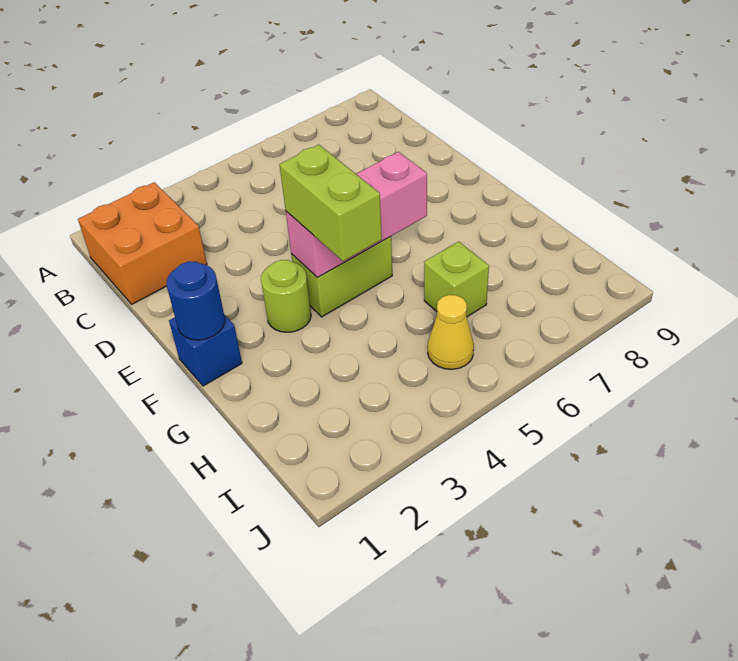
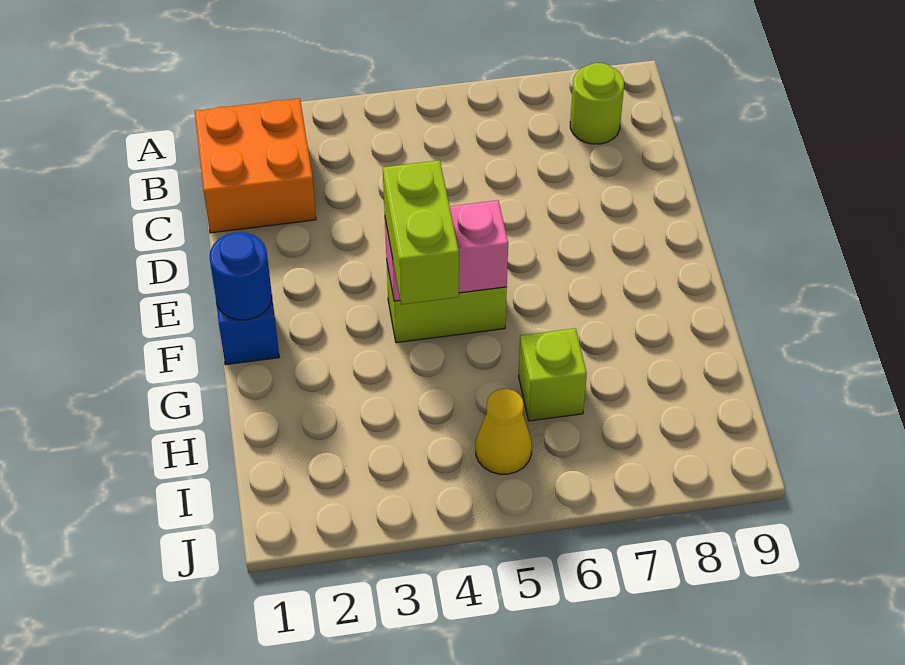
lime round brick F3 level 1 -> lime round brick B8 level 1
pink brick F4:F6 level 2 -> pink brick F4:F5 level 2

